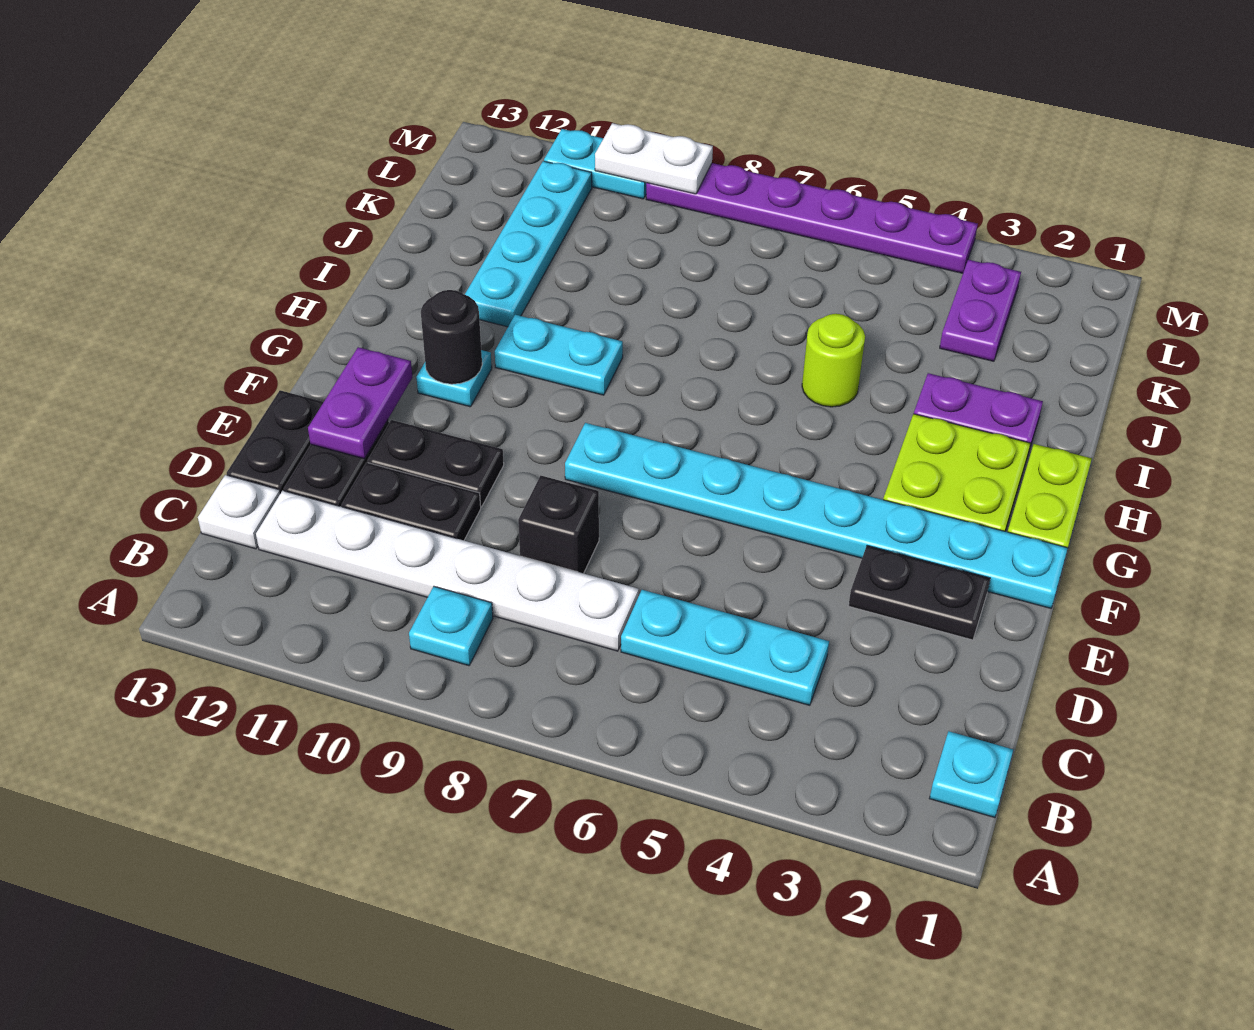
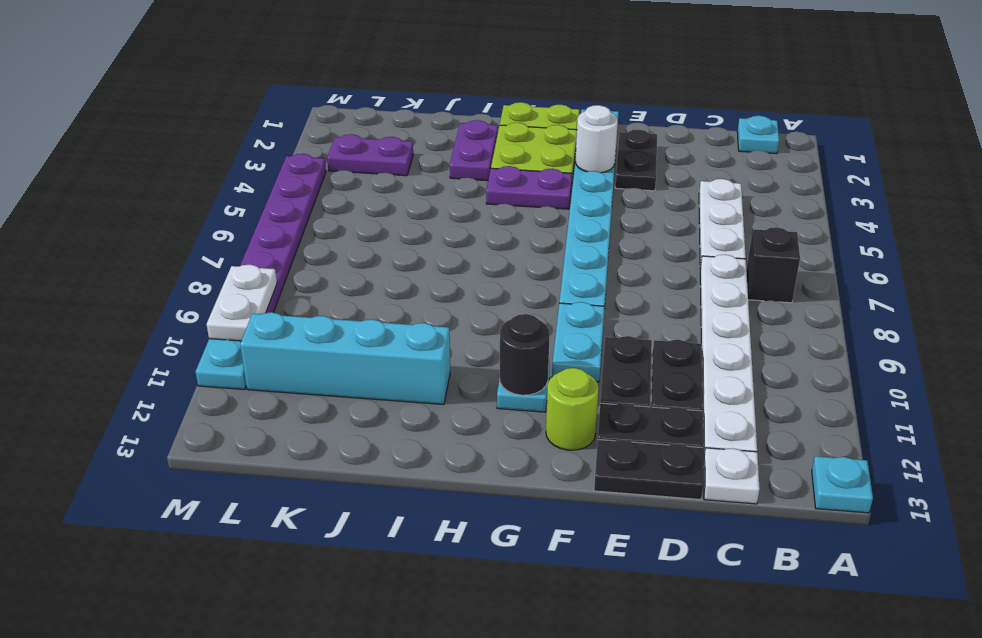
cyan plate B9 level 1 -> cyan plate A13 level 1
cyan plate C4:C6 level 1 -> white plate C4:C6 level 1
black brick D8 level 1 -> black brick B7 level 1
purple plate E12:F12 level 2 -> purple plate G4:H4 level 1
none -> white round brick F3 level 2
cyan plate H9:H10 level 1 -> cyan plate F9:F10 level 1
lime round brick I5 level 1 -> lime round brick F12 level 1
cyan plate I11:L11 level 1 -> cyan brick I11:L11 level 1

